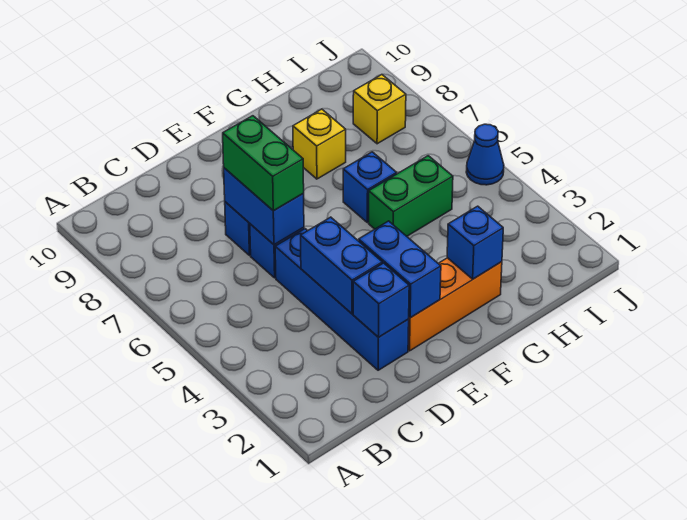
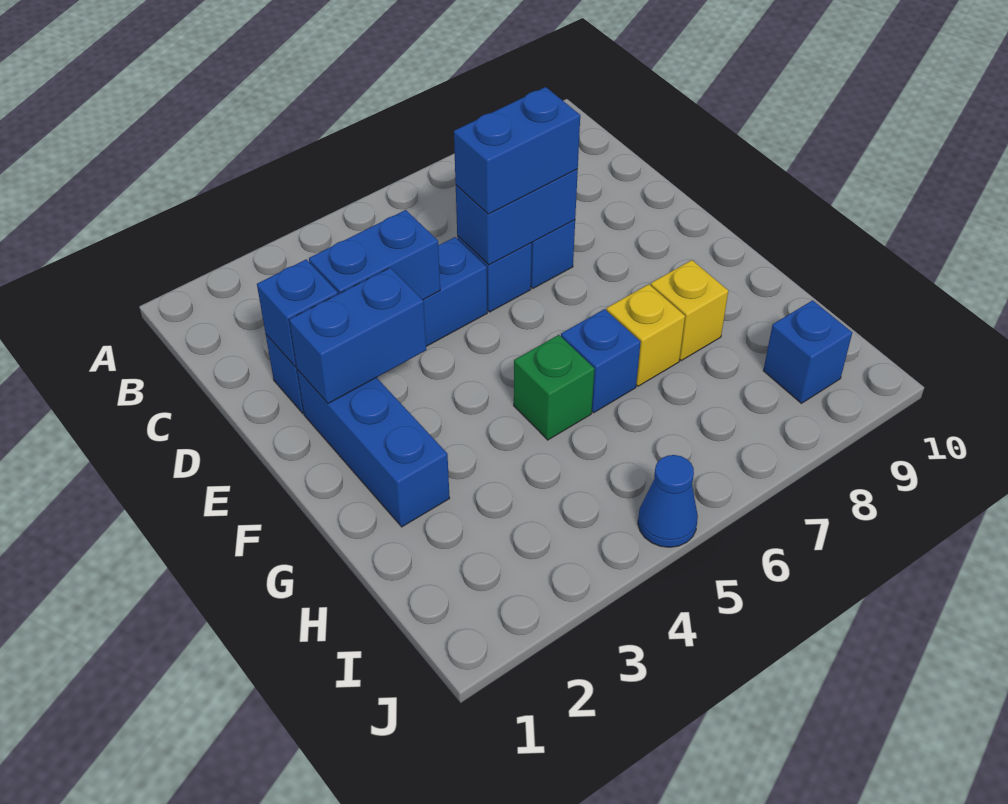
green brick D6:D7 level 3 -> blue brick D6:D7 level 3
orange brick E2:G2 level 1 -> blue brick E2:G2 level 1
blue brick G2 level 2 -> blue brick I9 level 1
green brick G5:H5 level 1 -> green brick G5 level 1
yellow brick I8 level 1 -> yellow brick G7 level 1

